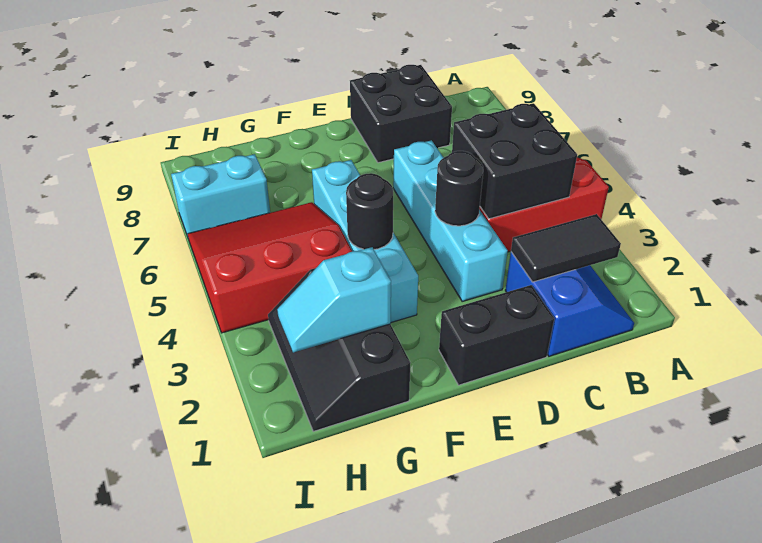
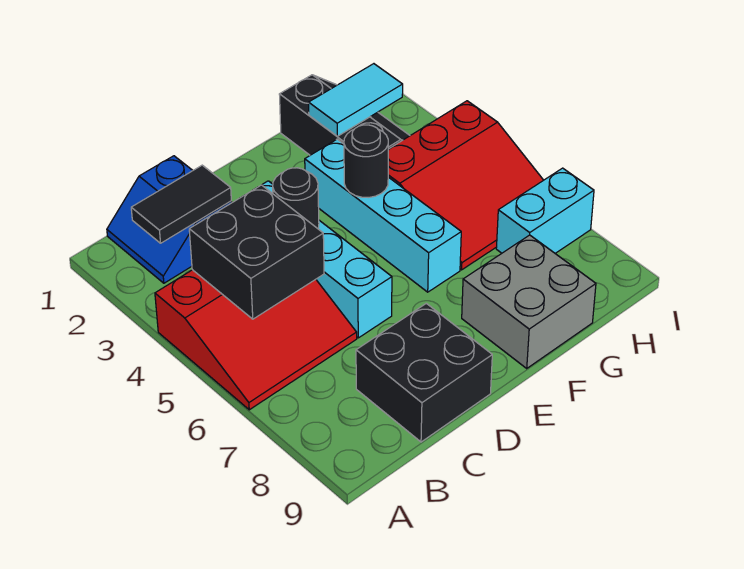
black brick D1:E1 level 1 -> none
none -> grey brick F8:G9 level 1
cyan slope G2:H2 level 2 top G -> cyan tile G2:H2 level 2

